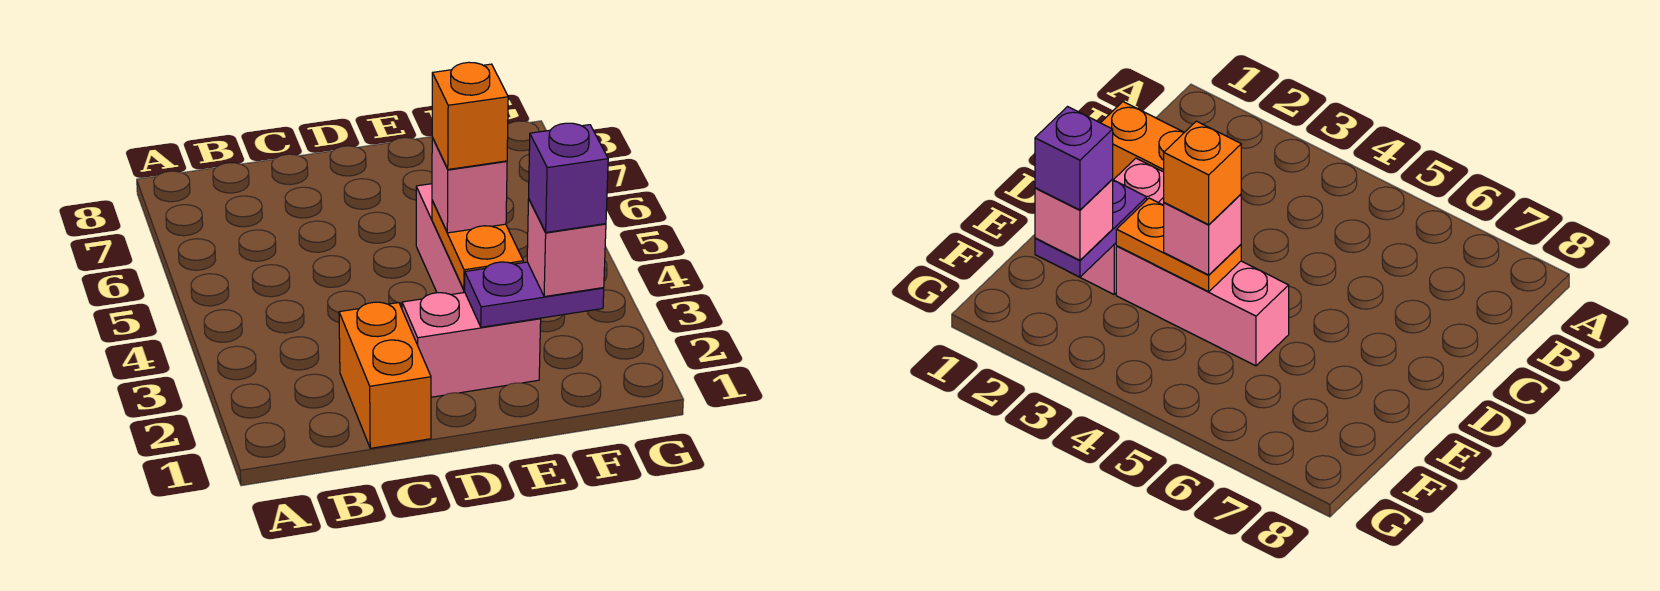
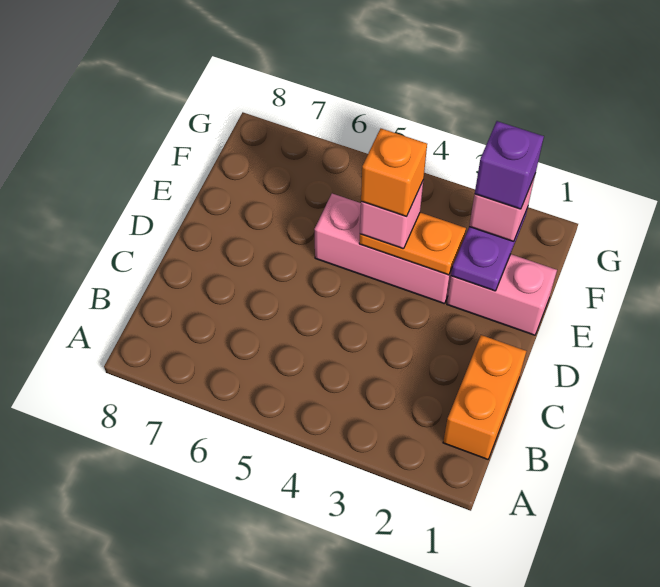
orange brick C1:C2 level 1 -> orange brick B1:C1 level 1
pink brick D2:E2 level 1 -> pink brick E1:E2 level 1

